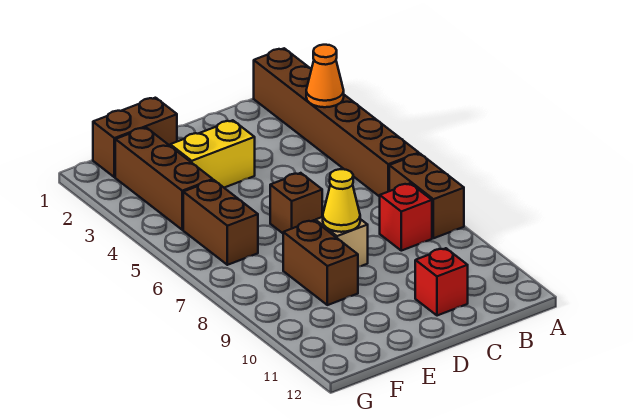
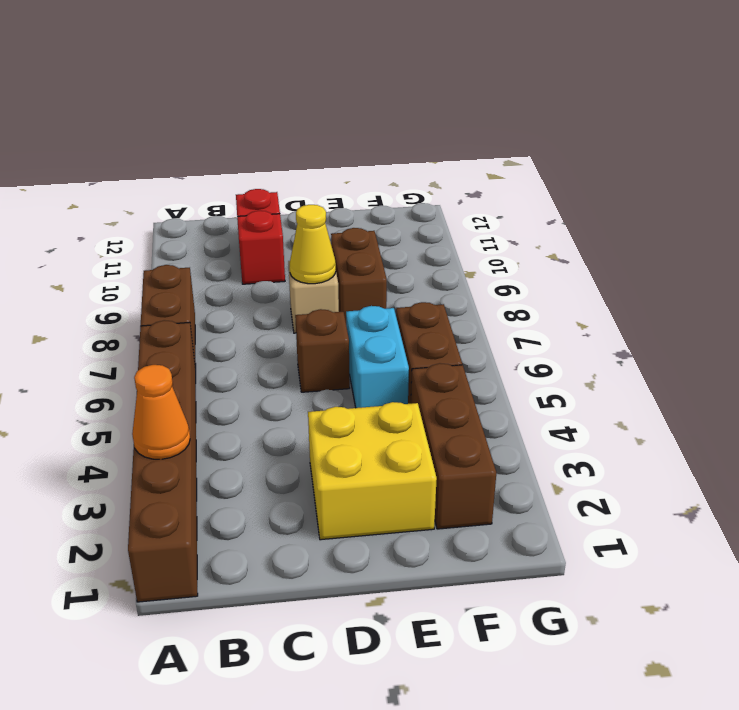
red brick B8 level 1 -> red brick C10 level 1
yellow brick D3:E3 level 1 -> yellow brick D2:E3 level 1
brown brick E1:F1 level 1 -> none
none -> cyan brick E5:E6 level 1

